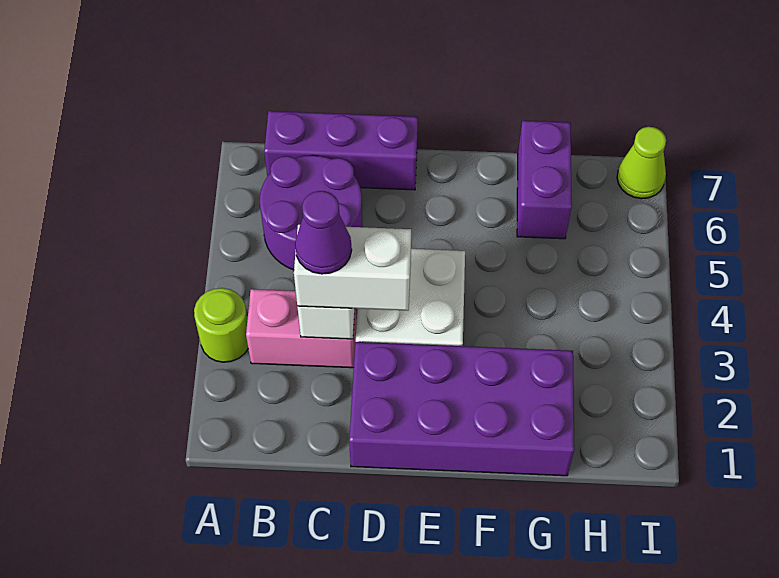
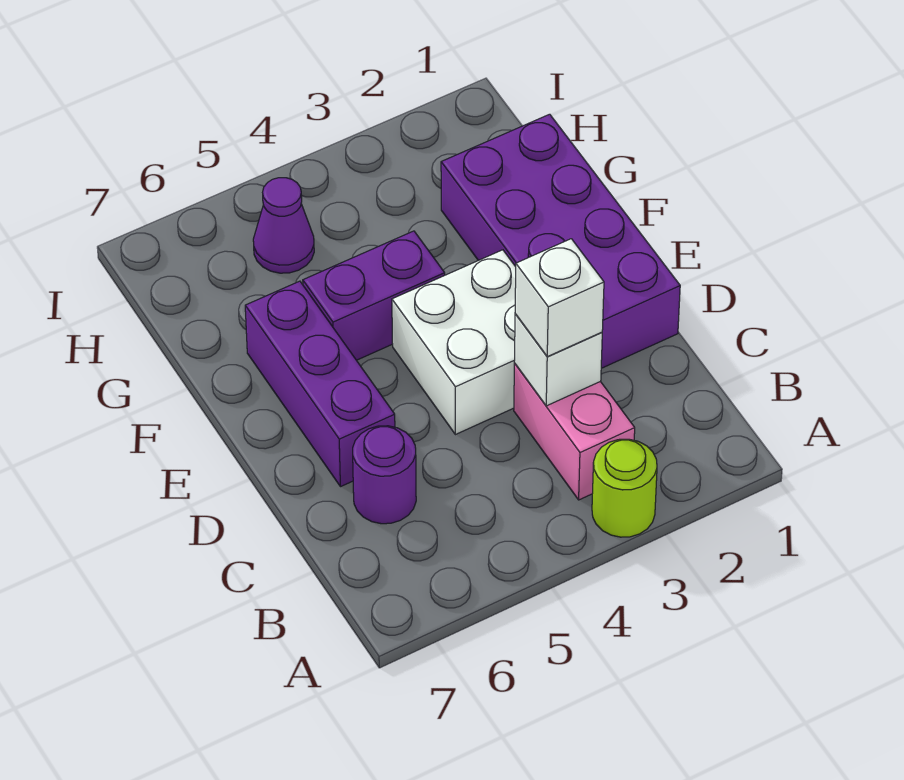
purple round brick B5:C6 level 1 -> purple round brick C6 level 1
purple brick B7:D7 level 1 -> purple brick D6:F6 level 1
white brick C3:D3 level 3 -> white brick C3 level 3
purple cone C3 level 4 -> purple cone H5 level 1
purple brick G6:G7 level 1 -> purple brick F4:F5 level 1
lime cone I7 level 1 -> none

